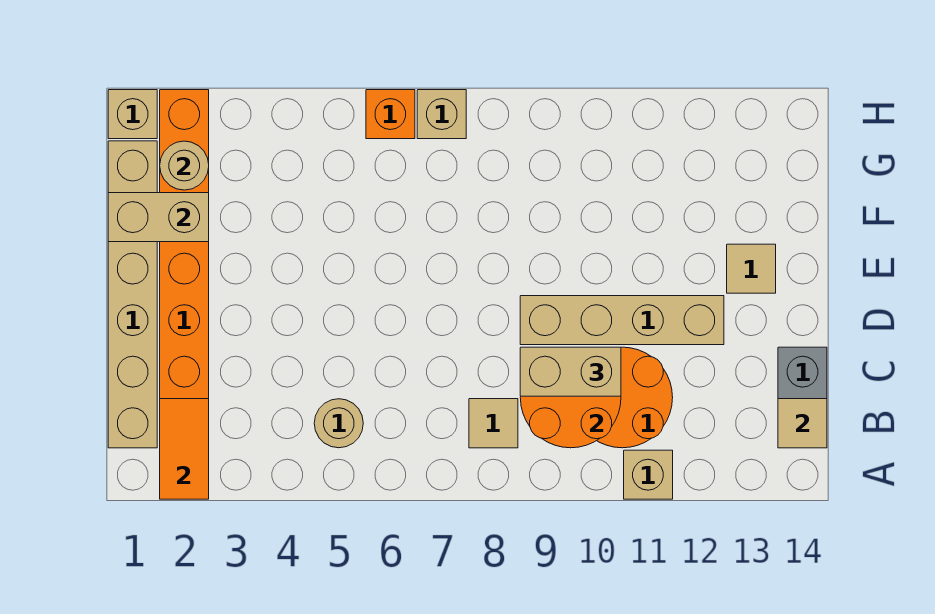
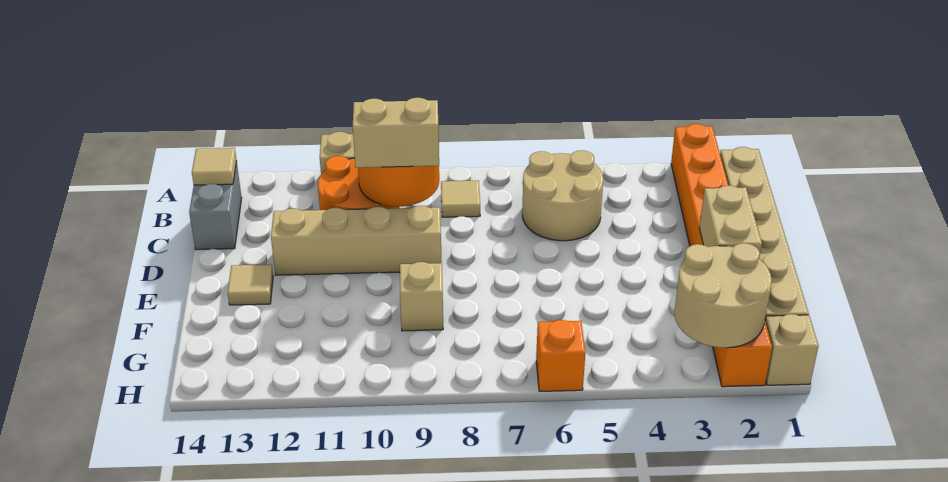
orange tile A2:B2 level 2 -> none
tan round brick B5 level 1 -> tan round brick B5:C6 level 1
tan brick F1:F2 level 2 -> tan brick E2:F2 level 2
tan round brick G2 level 2 -> tan round brick G2:H3 level 2
tan brick H7 level 1 -> tan brick F9 level 1

